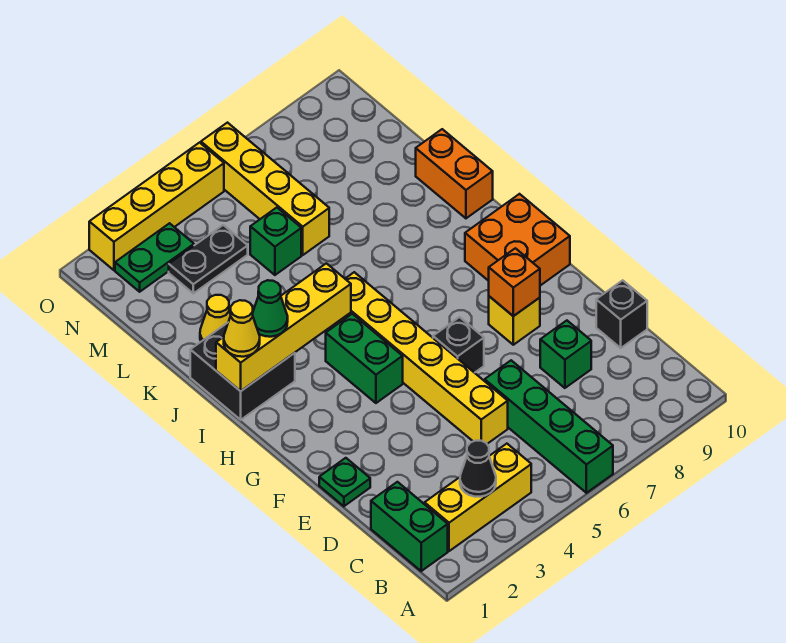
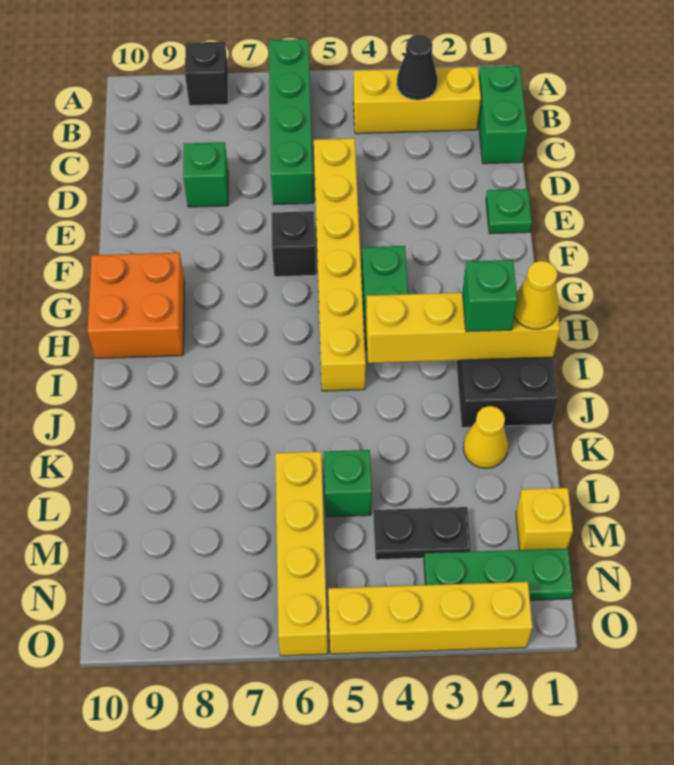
black brick D10 level 1 -> black brick A8 level 1
yellow brick F8 level 1 -> yellow brick M1 level 1
orange brick F8 level 2 -> none
green cone I2 level 3 -> green brick I2 level 3
orange brick J10:K10 level 1 -> none
green plate N2:N3 level 1 -> green plate N1:N3 level 1

